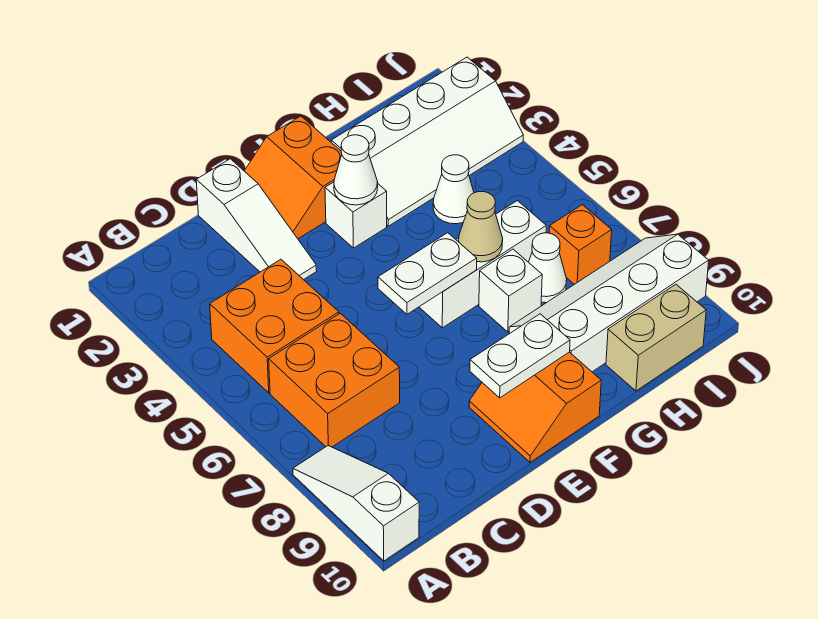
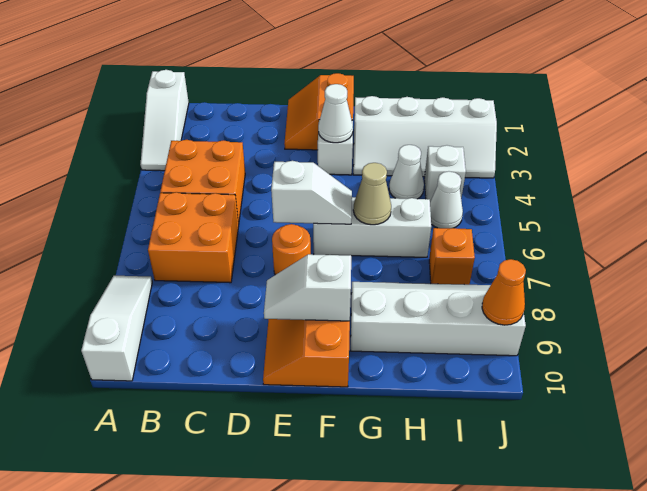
white slope D1:D3 level 1 top 1 -> white slope A1:A3 level 1 top 1
white plate E6:F6 level 2 -> white slope E6:F6 level 2 top E
none -> orange round brick E7 level 1
white plate E9:F9 level 2 -> white slope E9:F9 level 2 top F
white brick G7 level 1 -> white brick I4 level 1
white cone H7 level 1 -> white cone I5 level 1
tan brick H10:I10 level 1 -> none
none -> orange cone J9 level 2

